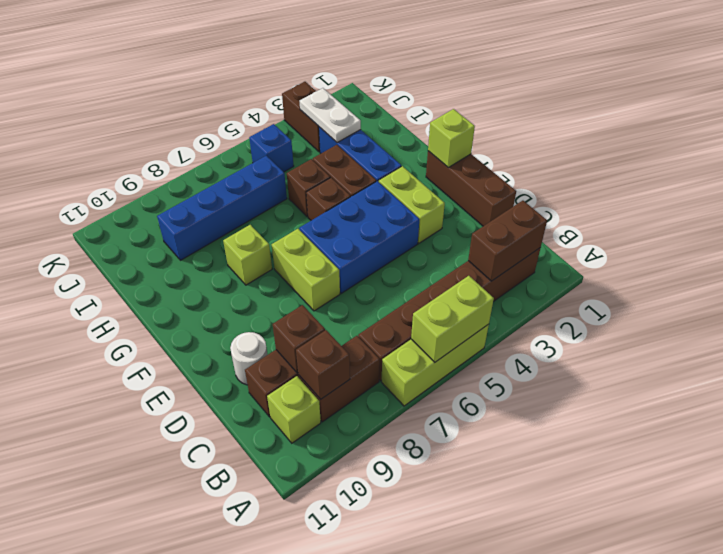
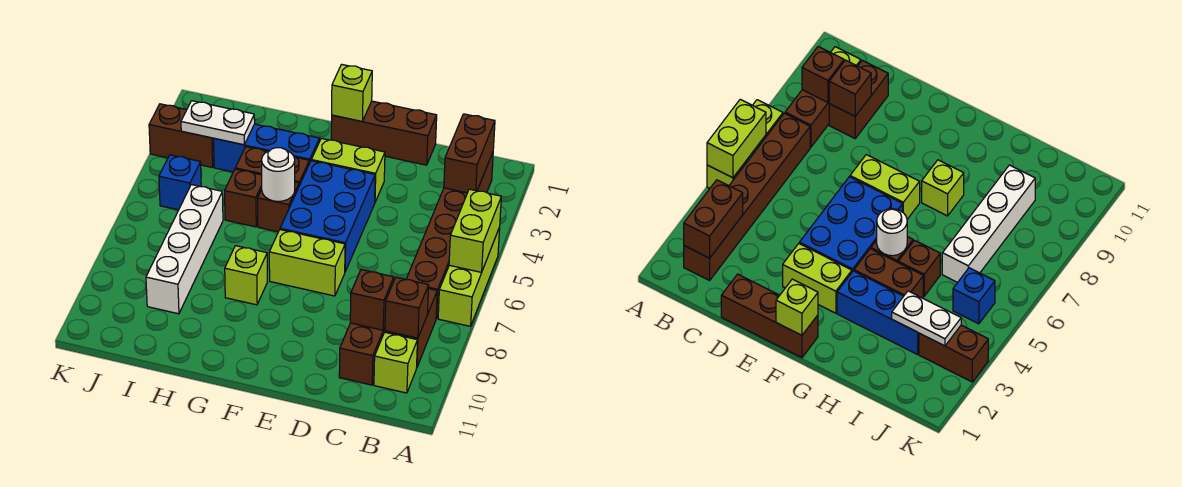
white round brick D10 level 1 -> white round brick G5 level 2
blue brick I6:I9 level 1 -> white brick I6:I9 level 1

